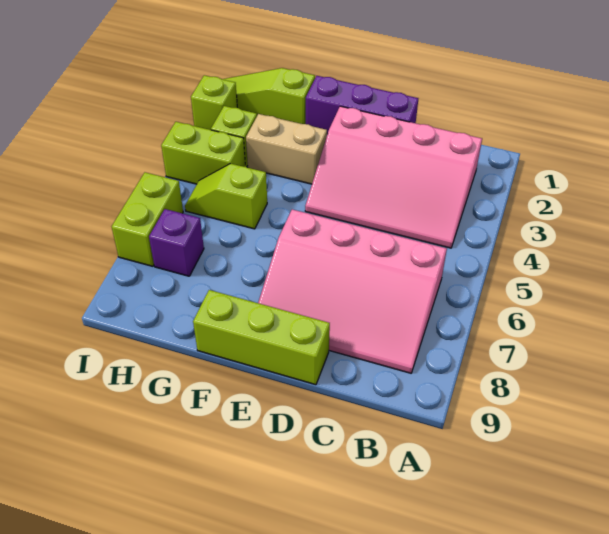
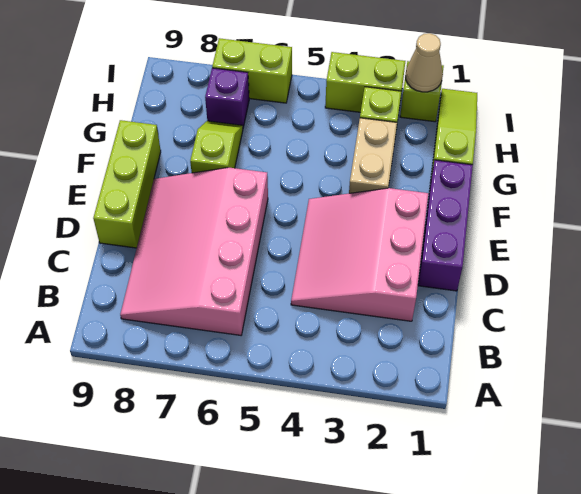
pink slope B2:E4 level 1 top 2 -> pink slope C2:E4 level 1 top 2
lime slope G5:H5 level 1 top G -> lime slope F7:G7 level 1 top F
lime brick H4:I4 level 1 -> lime brick I3:I4 level 1
none -> tan cone I2 level 2

